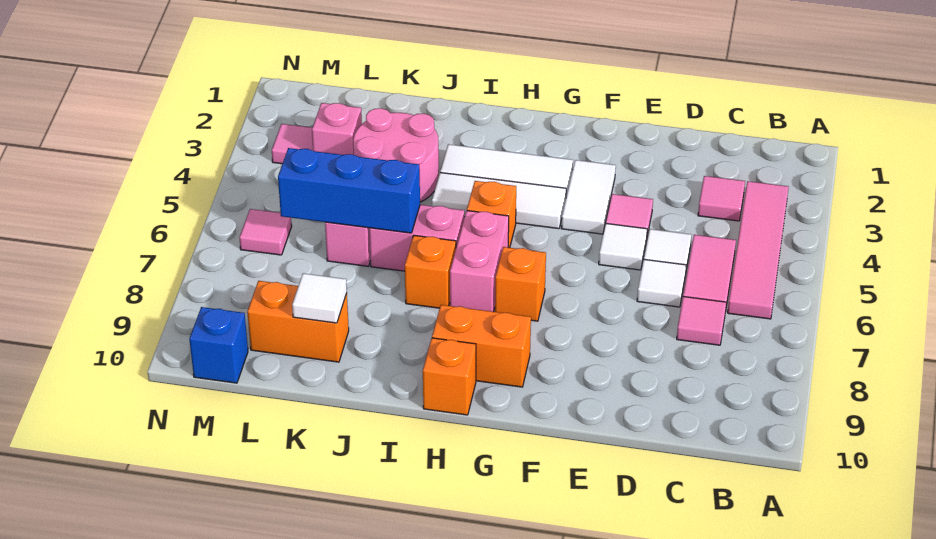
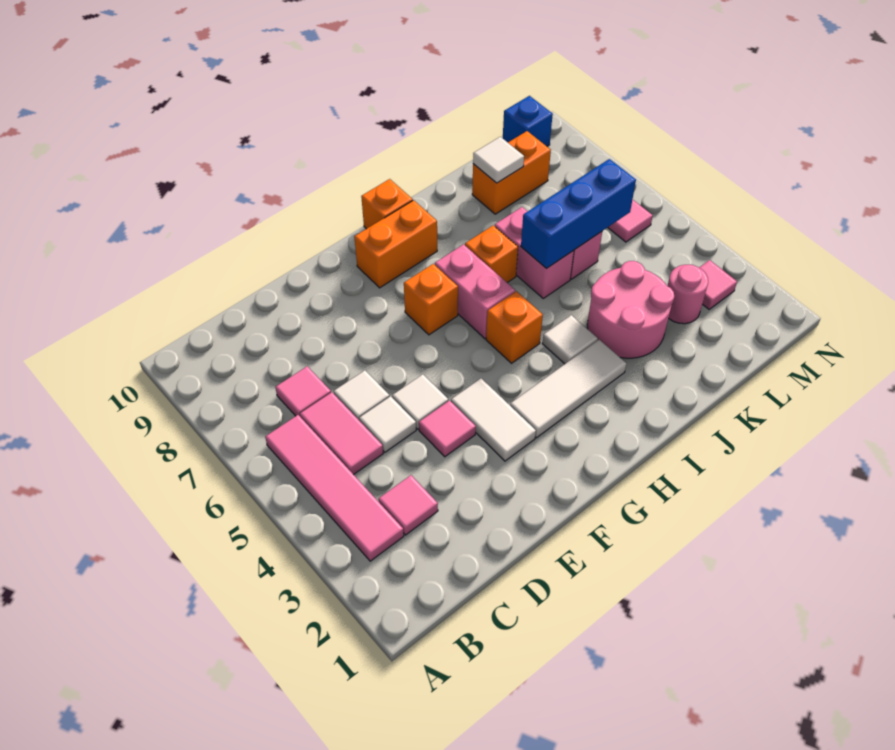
white tile G4:I4 level 1 -> white tile I4 level 1
pink brick I6:J6 level 1 -> pink brick J6:J7 level 1
pink brick L3 level 1 -> pink round brick L3 level 1

